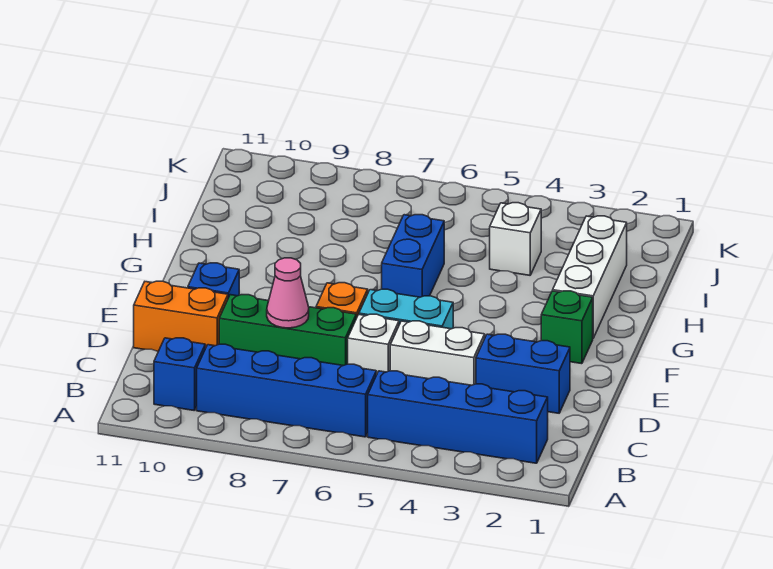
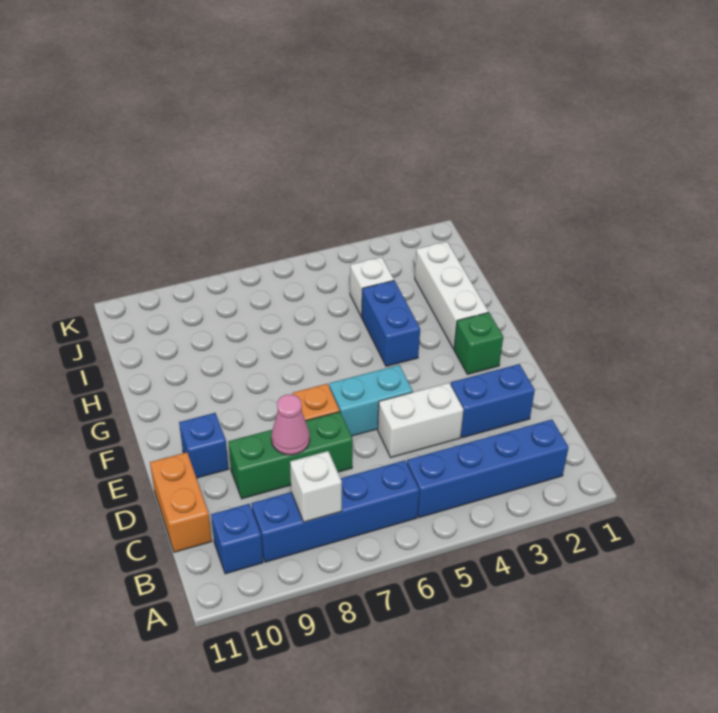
white brick D6 level 1 -> white brick B8 level 2
orange brick D10:D11 level 1 -> orange brick C11:D11 level 1
blue brick G6:H6 level 1 -> blue brick G4:H4 level 1

